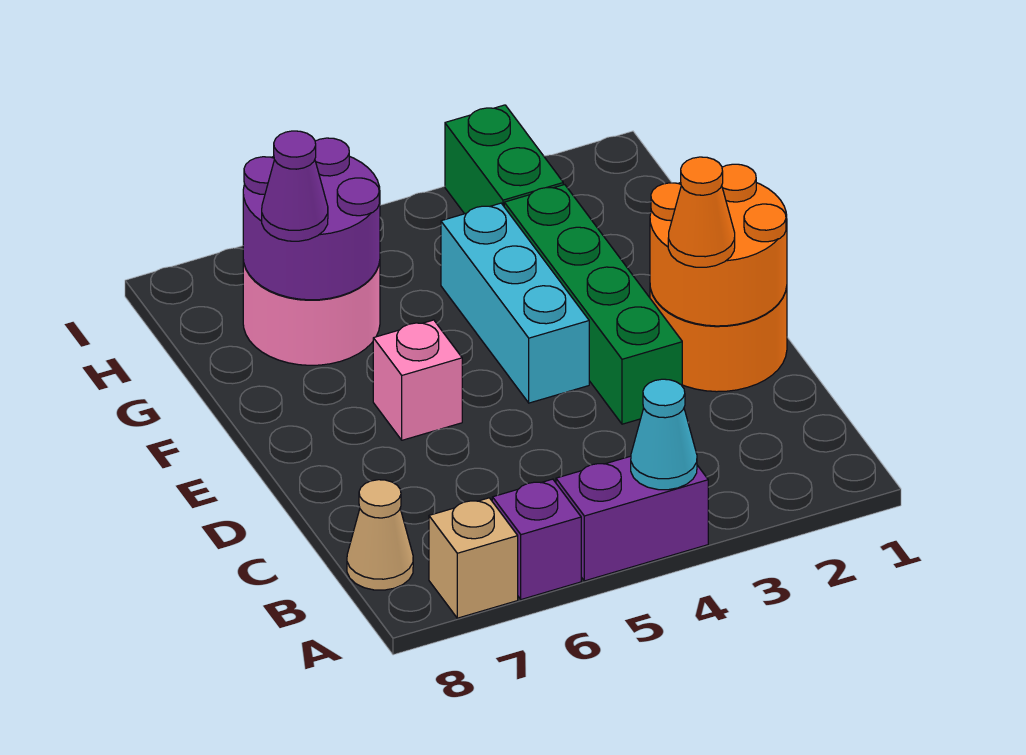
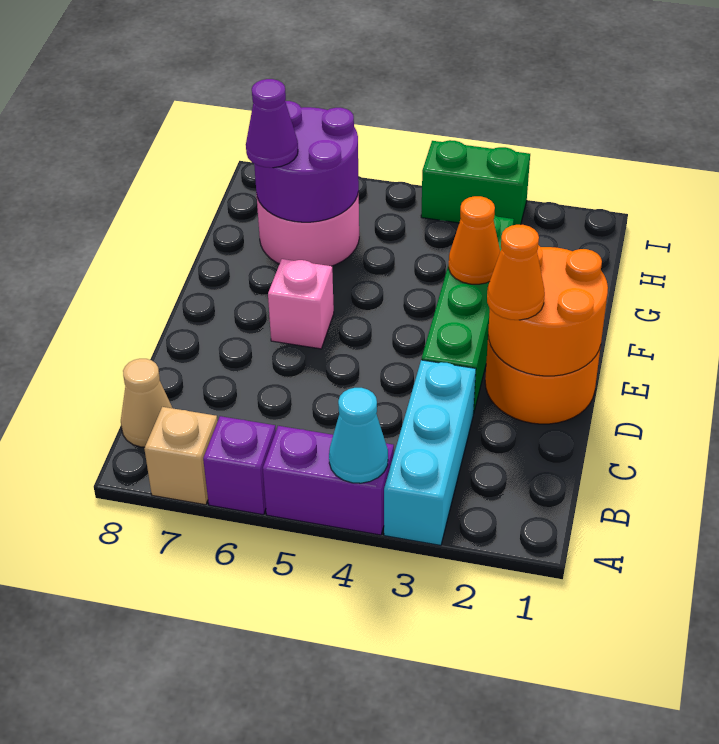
cyan brick E4:G4 level 1 -> cyan brick A3:C3 level 1
none -> orange cone F3 level 2
green brick H3:I3 level 1 -> green brick I3:I4 level 1

